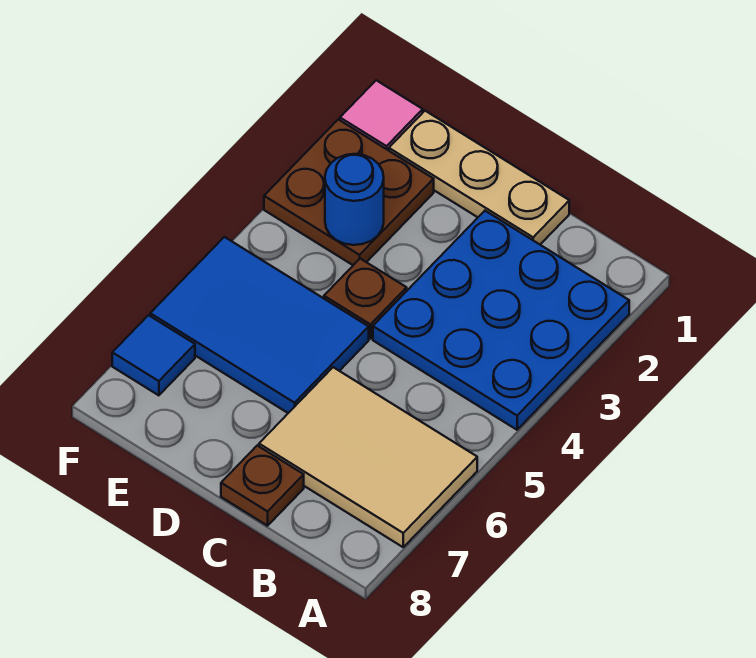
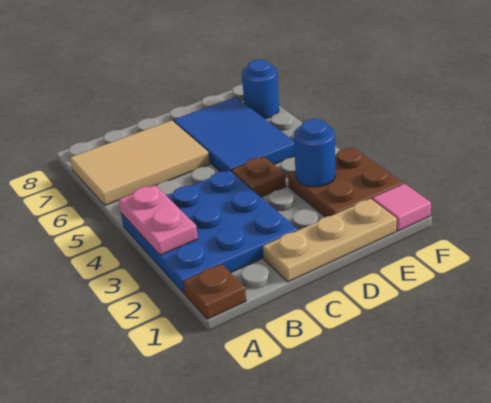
none -> pink plate A3:A4 level 2
brown plate C8 level 1 -> brown plate A1 level 1
blue tile D5:F6 level 1 -> blue tile D5:E7 level 1
blue tile F7 level 1 -> blue round brick F7 level 1

